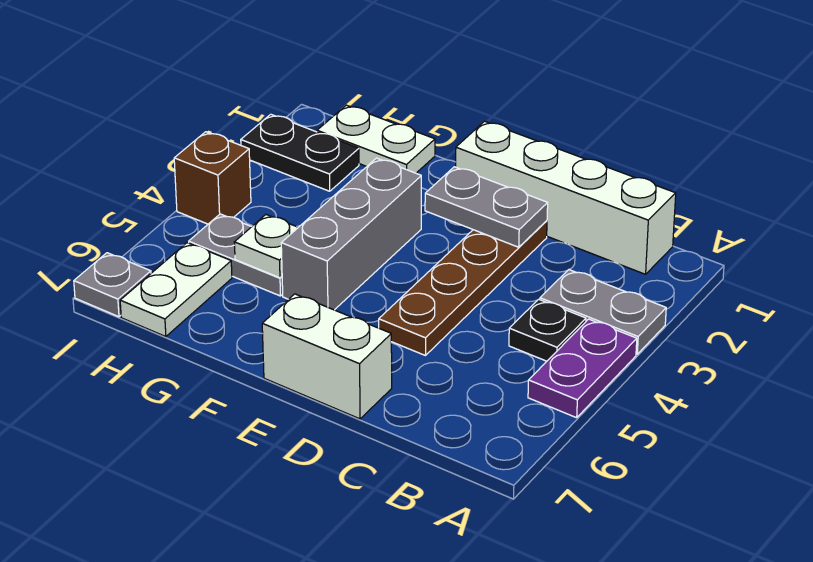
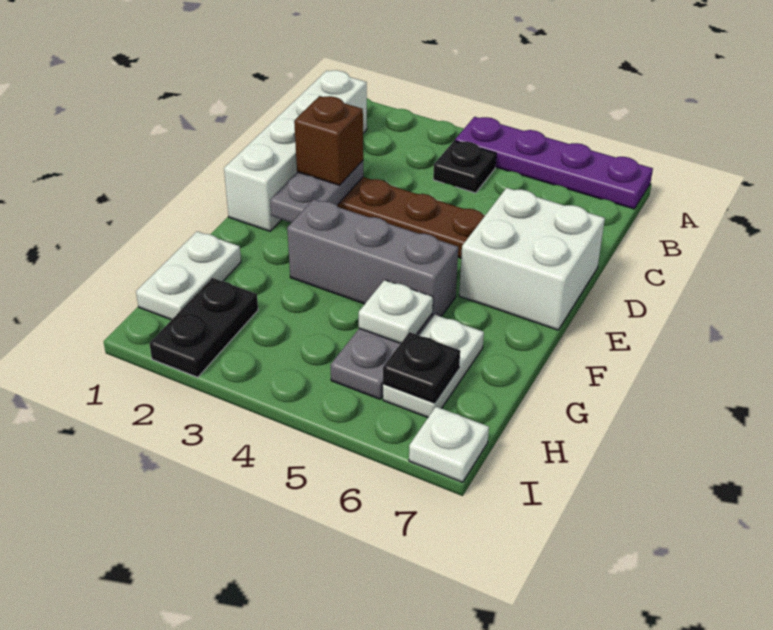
grey plate A3:B3 level 1 -> none
purple plate A4:A5 level 1 -> purple plate A4:A7 level 1
white brick D7:E7 level 1 -> white brick D6:E7 level 1
white plate H6:H7 level 1 -> white plate G6:H6 level 1
none -> black plate H6 level 2
brown brick I4 level 1 -> brown brick D2 level 3
grey plate I7 level 1 -> white plate I7 level 1

